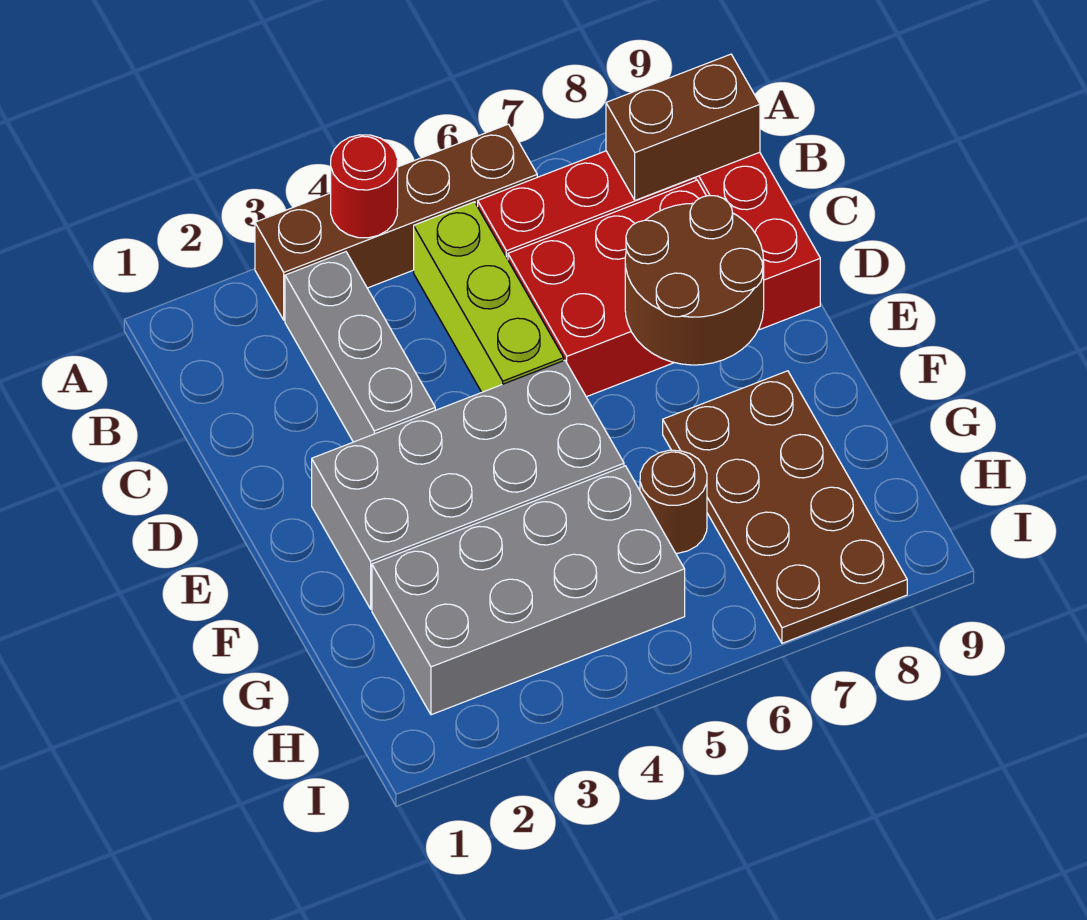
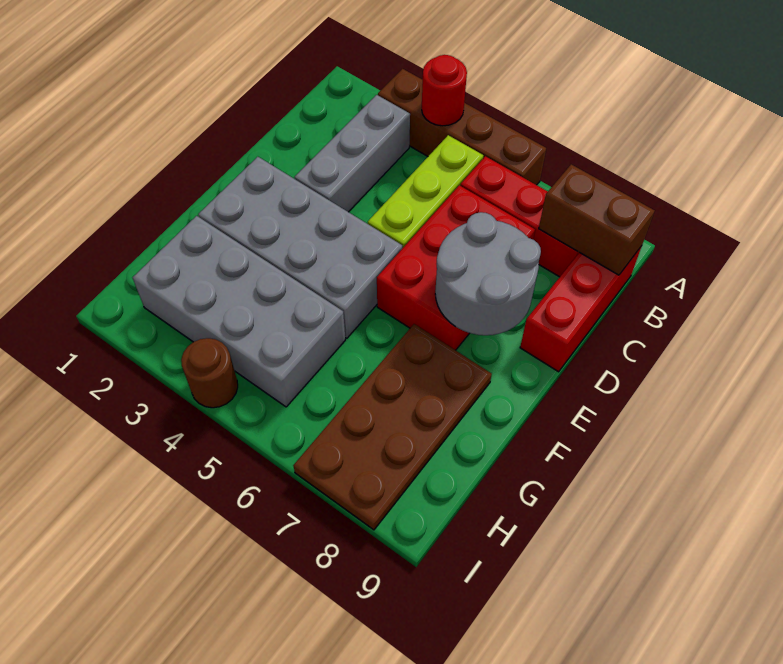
red brick C6:D8 level 1 -> red brick C6:E7 level 1
brown round brick D7:E8 level 2 -> grey round brick D7:E8 level 2
brown round brick G6 level 1 -> brown round brick I4 level 1

